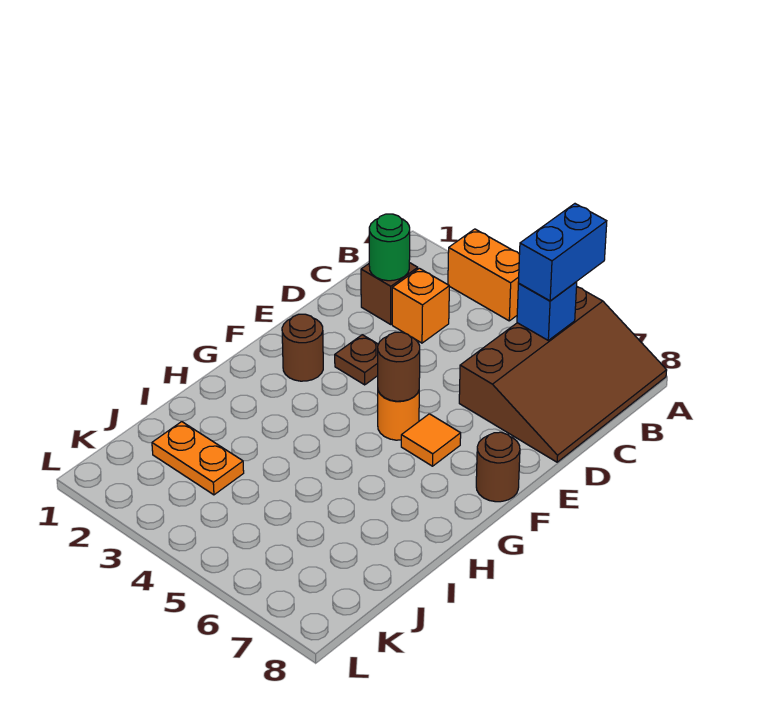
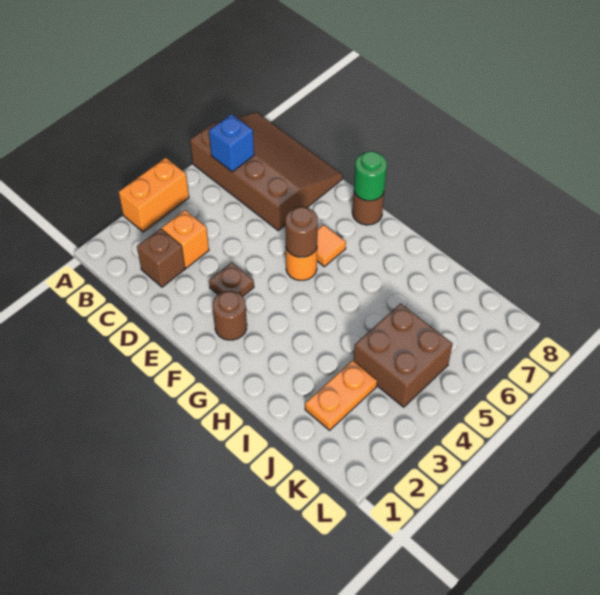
blue brick A6:B6 level 3 -> none
green round brick C2 level 2 -> green round brick F8 level 2
none -> brown brick J4:K5 level 1

